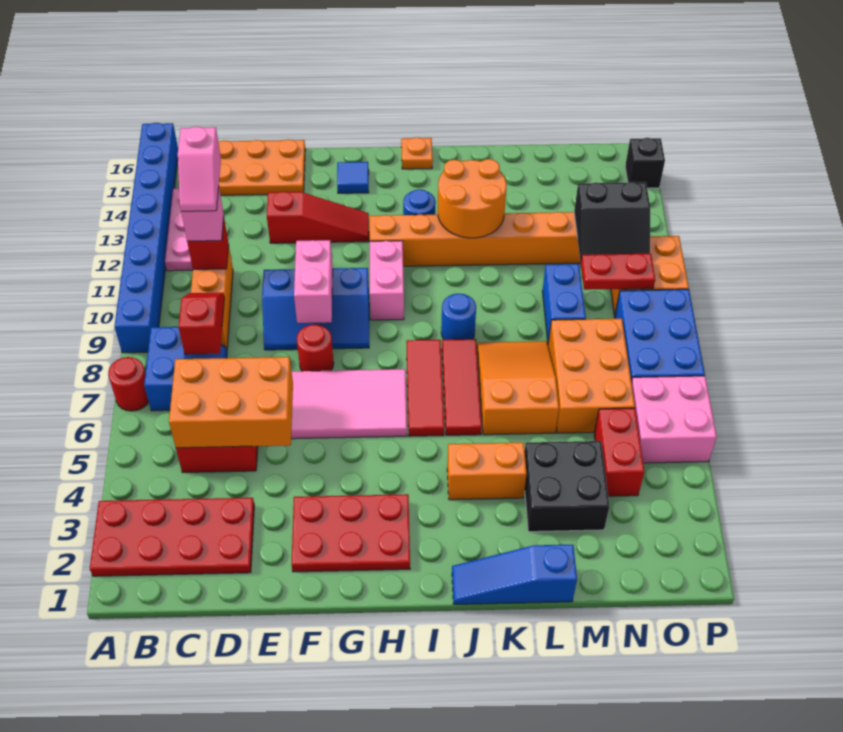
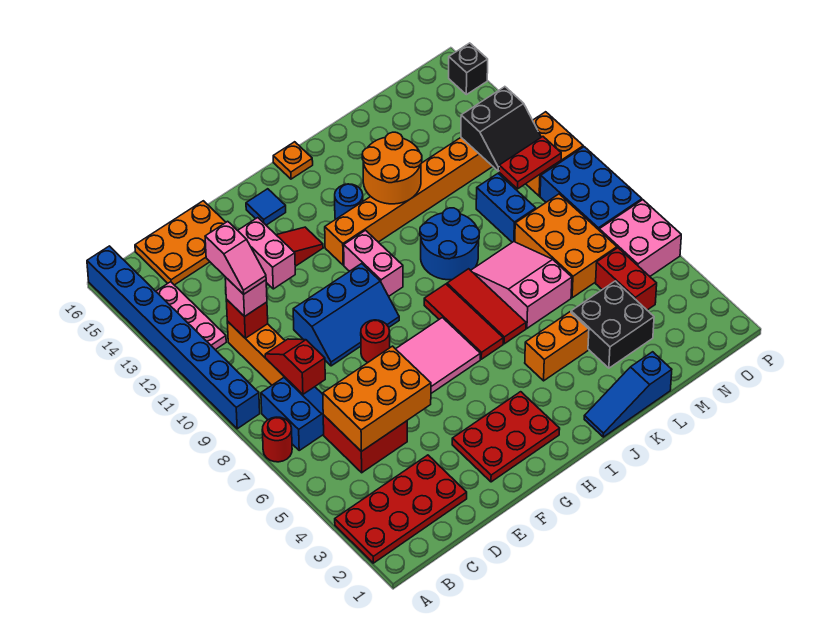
pink brick F9:F10 level 2 -> pink brick E12:E13 level 2
blue round brick J9 level 1 -> blue round brick J9:K10 level 1
orange slope K6:L8 level 1 top 6 -> pink slope K6:L8 level 1 top 6

